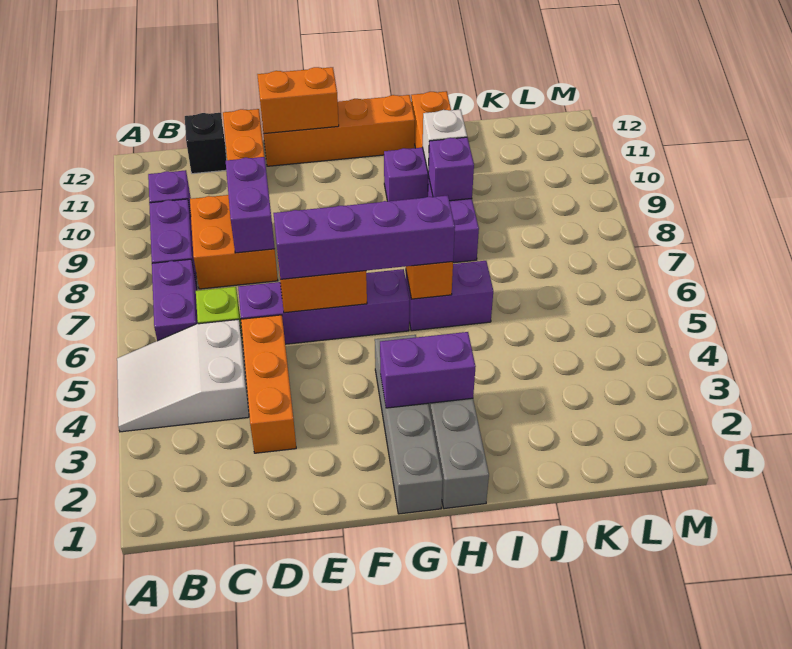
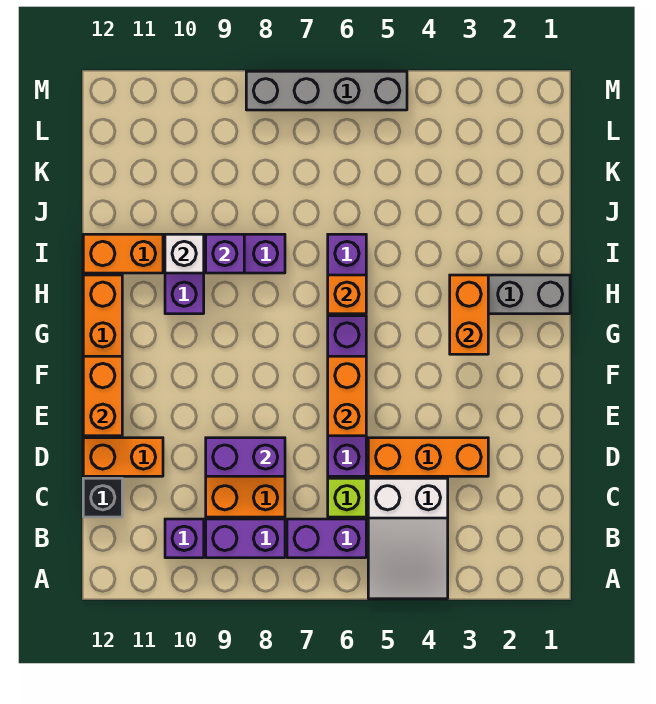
purple brick E6:H6 level 3 -> none
grey brick G1:G4 level 1 -> grey brick M5:M8 level 1
purple brick G3:H3 level 2 -> orange brick G3:H3 level 2

